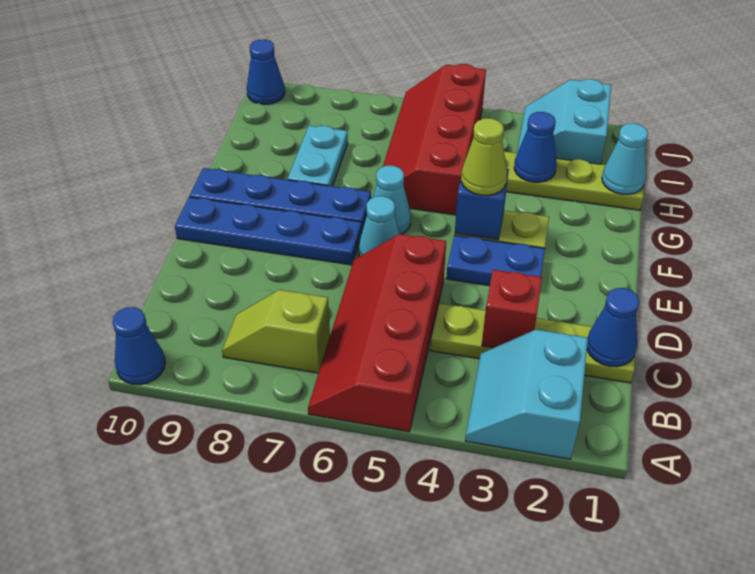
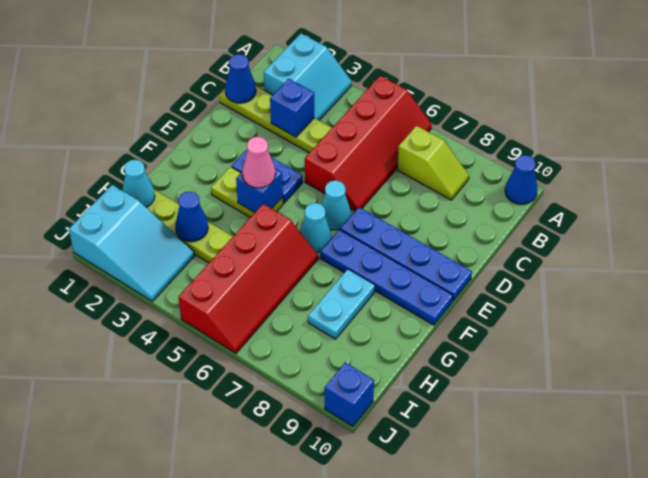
red brick C3 level 2 -> blue brick C3 level 2
lime cone F4 level 3 -> pink cone F4 level 3
cyan slope I2:J3 level 1 top 2 -> cyan slope I1:J3 level 1 top 1
blue cone J10 level 1 -> blue brick J10 level 1

